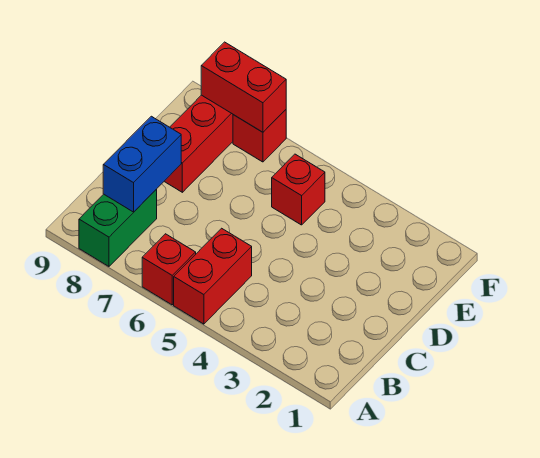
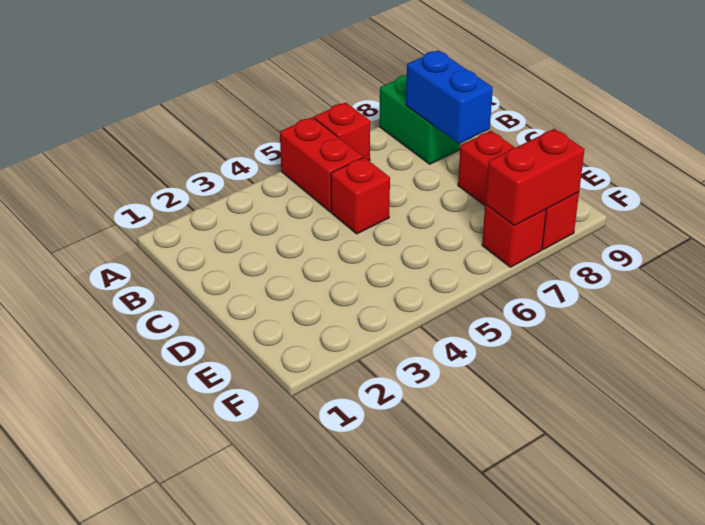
red brick E5 level 1 -> red brick C5 level 1

